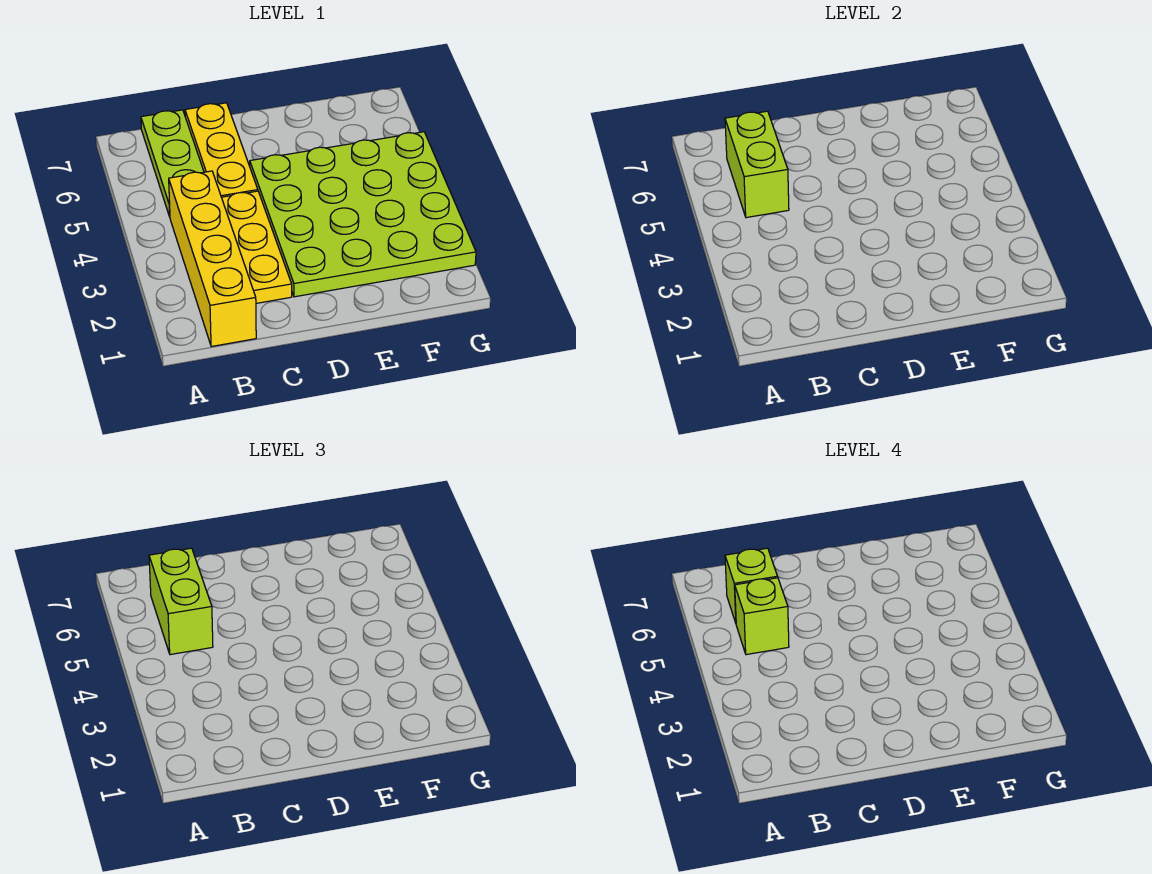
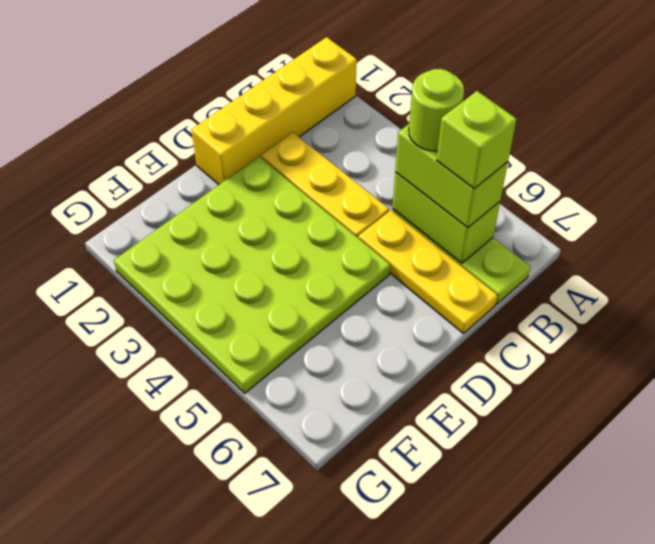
yellow brick B1:B4 level 1 -> yellow brick A1:D1 level 1
lime brick B5 level 4 -> lime round brick B5 level 4

